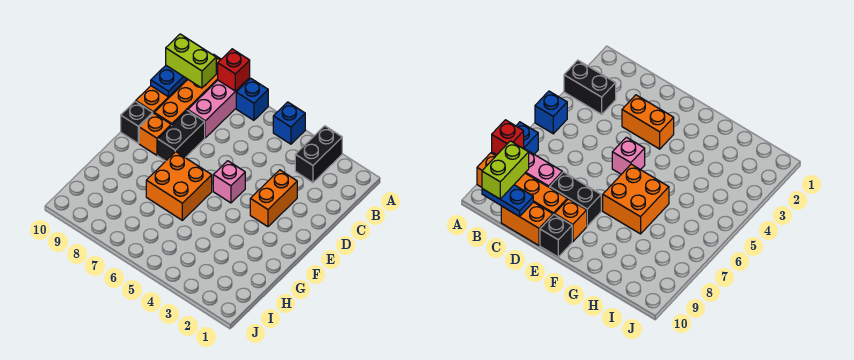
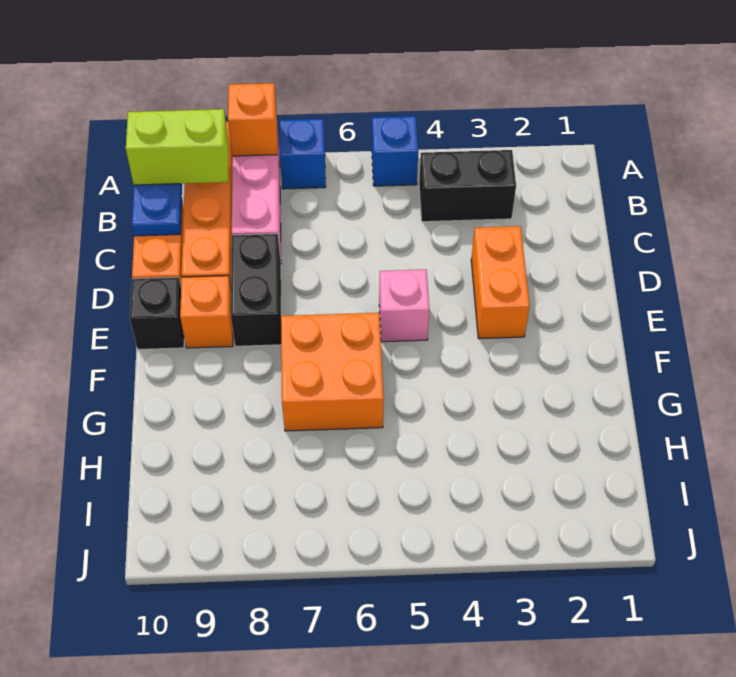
black brick A3:B3 level 1 -> black brick B3:B4 level 1
red brick A8 level 2 -> orange brick A8 level 2

